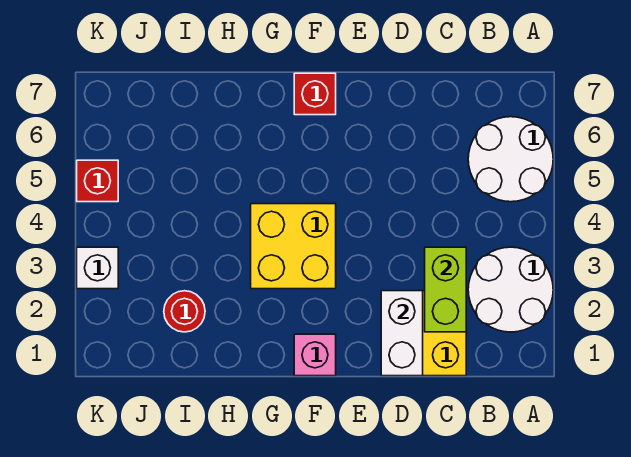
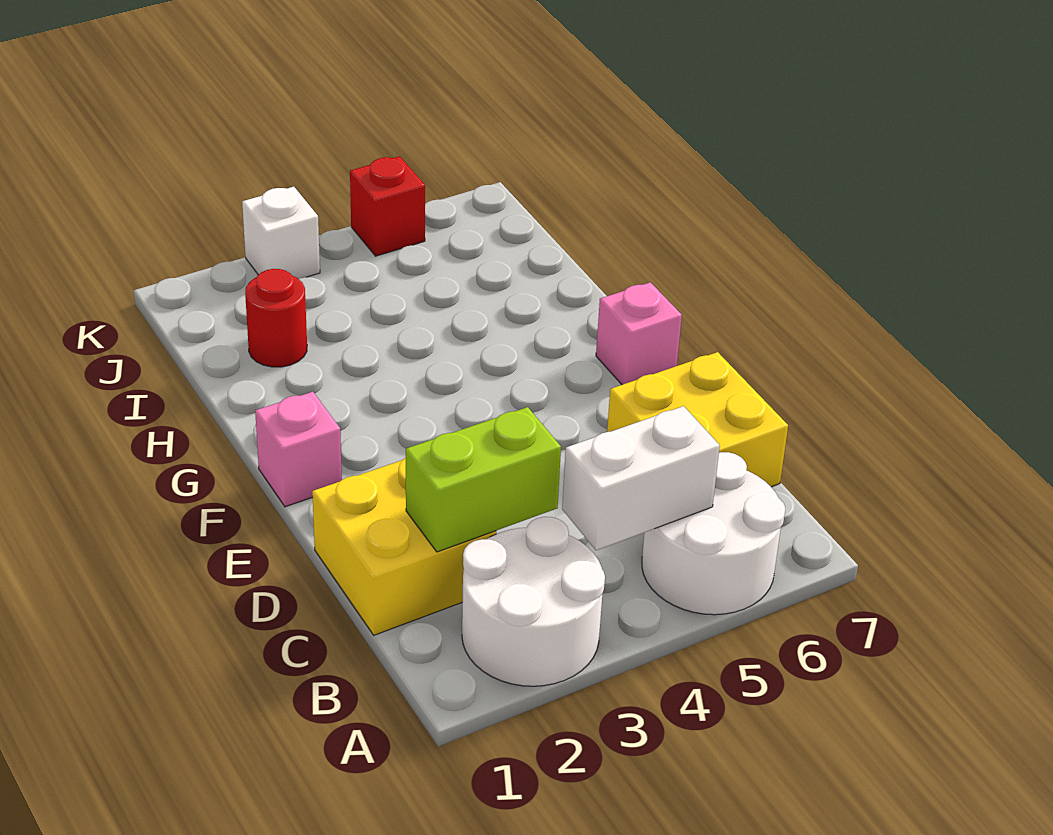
white brick D1:D2 level 2 -> white brick B4:B5 level 2
yellow brick F3:G4 level 1 -> yellow brick C6:D7 level 1
red brick F7 level 1 -> pink brick F7 level 1

